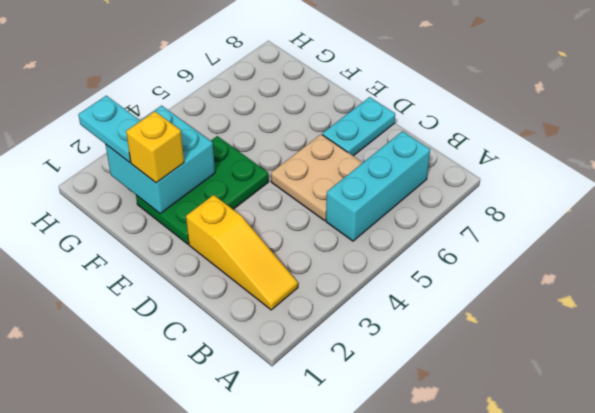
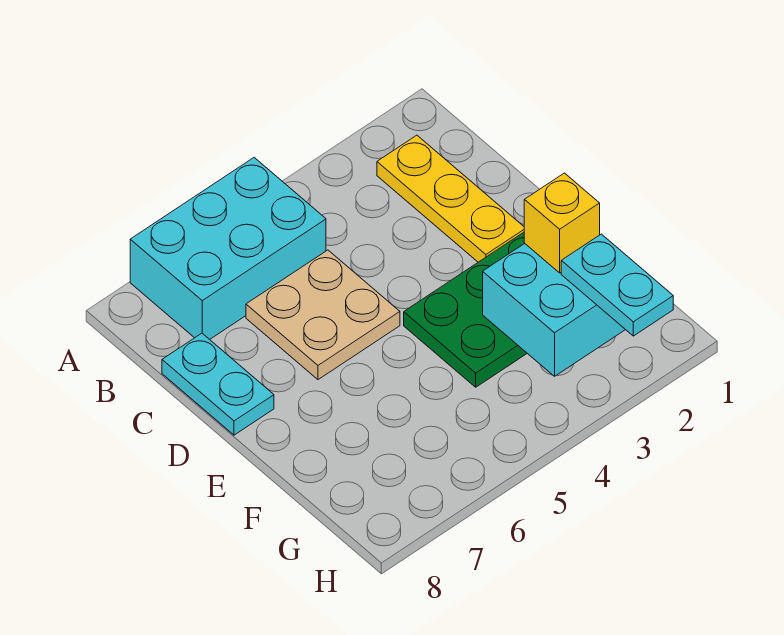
yellow slope B2:D2 level 1 top D -> yellow plate B2:D2 level 1
cyan brick B5:B7 level 1 -> cyan brick A5:B7 level 1
cyan plate D7:D8 level 1 -> cyan plate C8:D8 level 1

